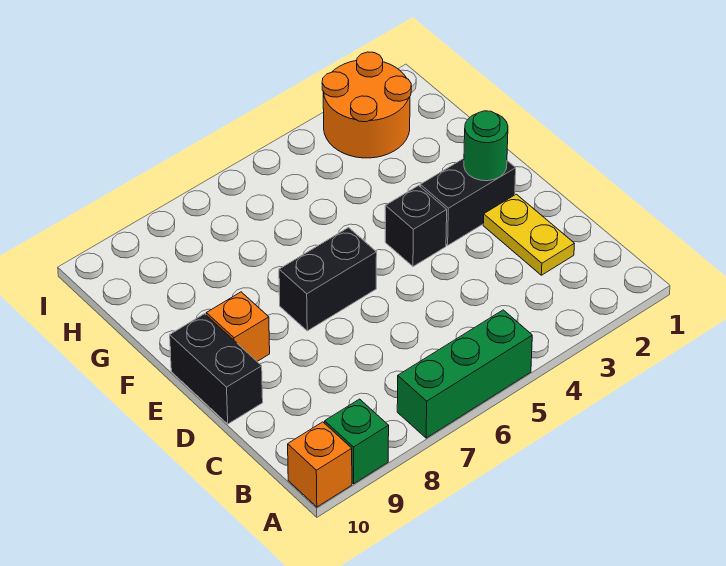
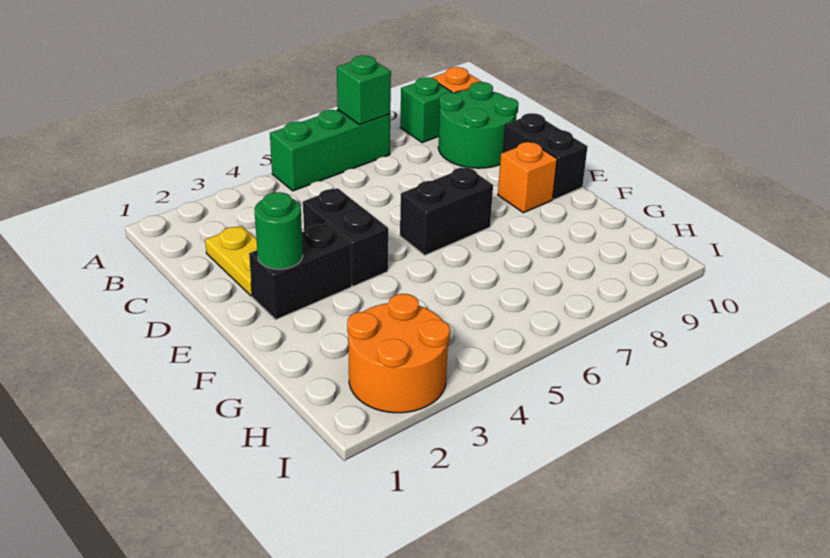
none -> green brick A7 level 2
none -> green round brick B9:C10 level 1
black brick E4 level 1 -> black brick D4:E4 level 1

